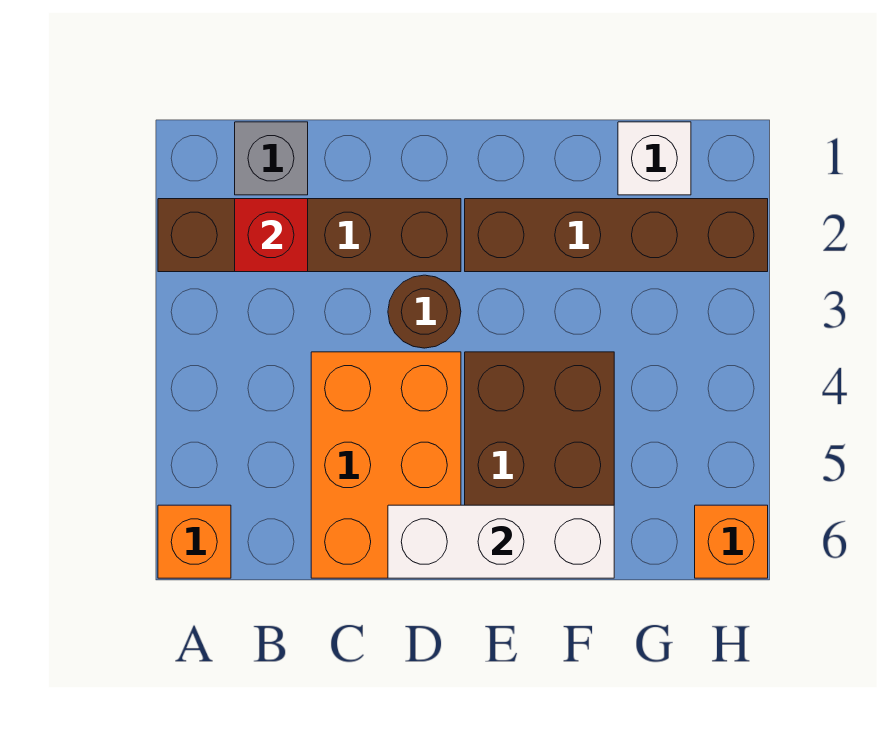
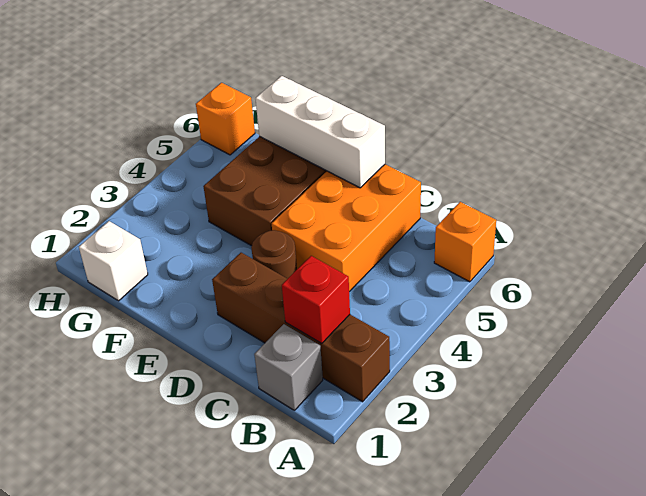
brown brick E2:H2 level 1 -> none

